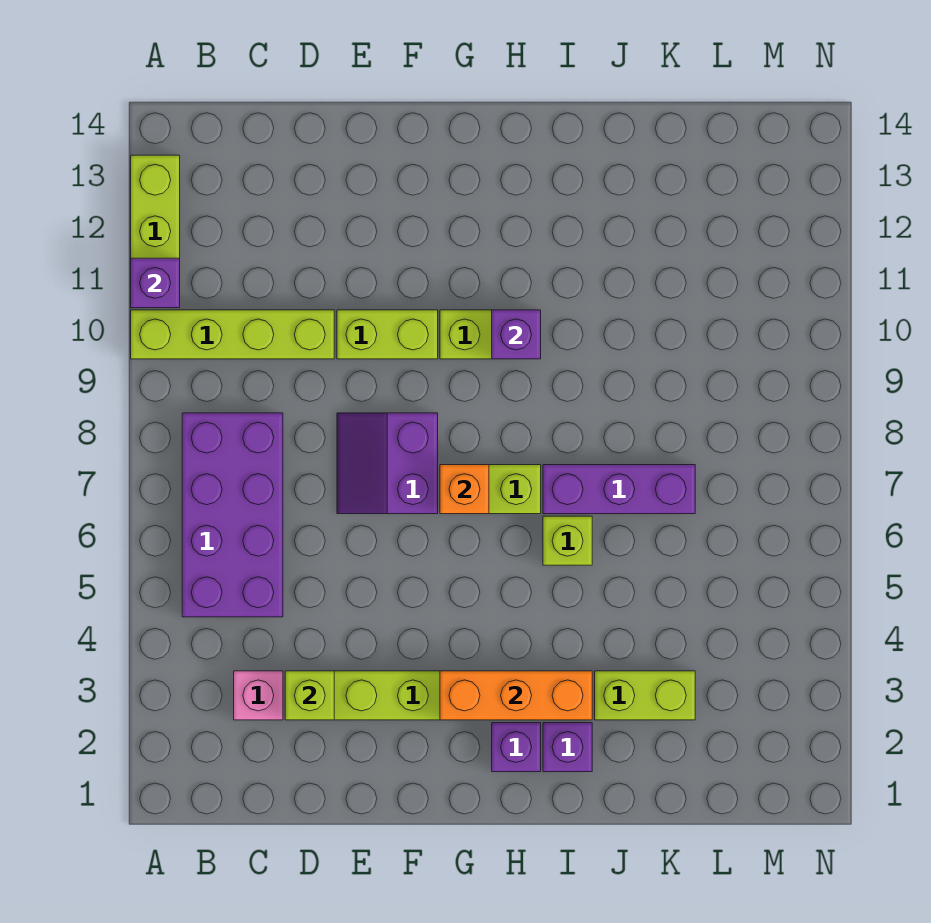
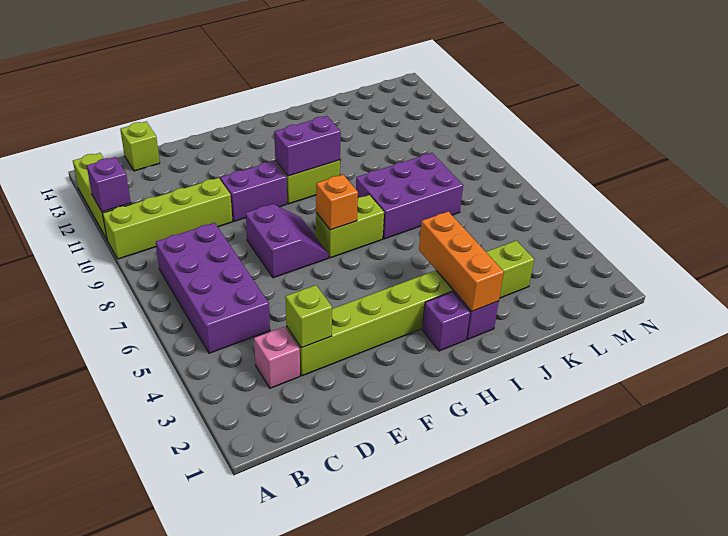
purple slope E7:F8 level 1 top F -> purple slope E7:F8 level 1 top E
lime brick E10:F10 level 1 -> purple brick E10:F10 level 1
orange brick G3:I3 level 2 -> orange brick I2:I4 level 2
purple brick H10 level 2 -> purple brick G10:H10 level 2
lime brick I6 level 1 -> lime brick C14 level 1
purple brick I7:K7 level 1 -> purple brick I7:K8 level 1

